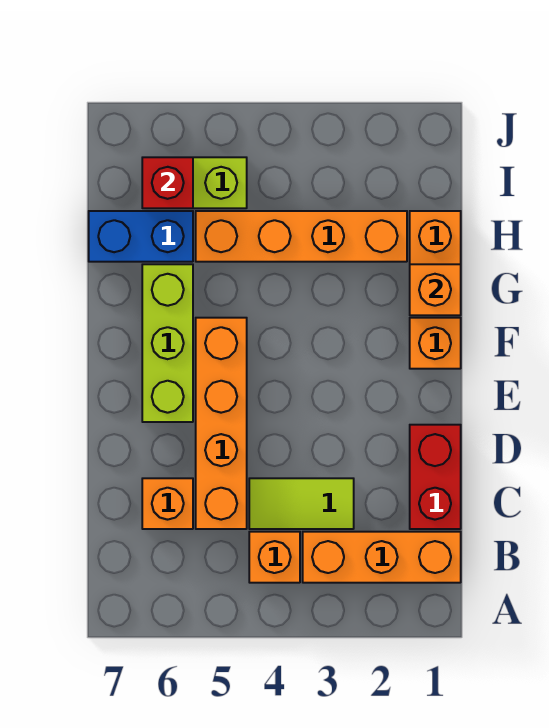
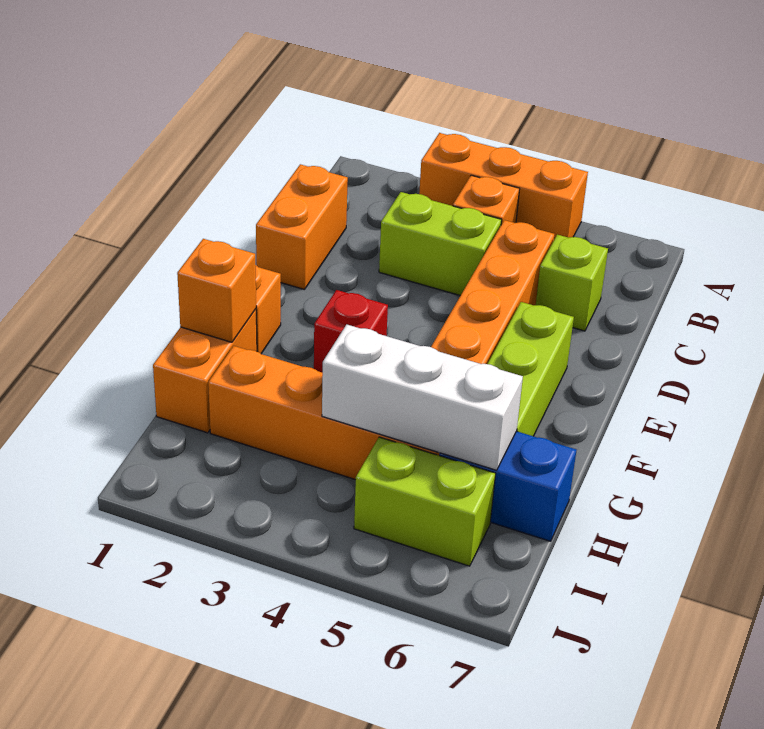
orange brick B1:B3 level 1 -> orange brick A3:A5 level 1
red brick C1:D1 level 1 -> orange brick C1:D1 level 1
lime tile C3:C4 level 1 -> lime brick C3:C4 level 1
orange brick C6 level 1 -> lime brick C6 level 1
none -> white brick H4:H6 level 2
red brick I6 level 2 -> red brick F3 level 1

